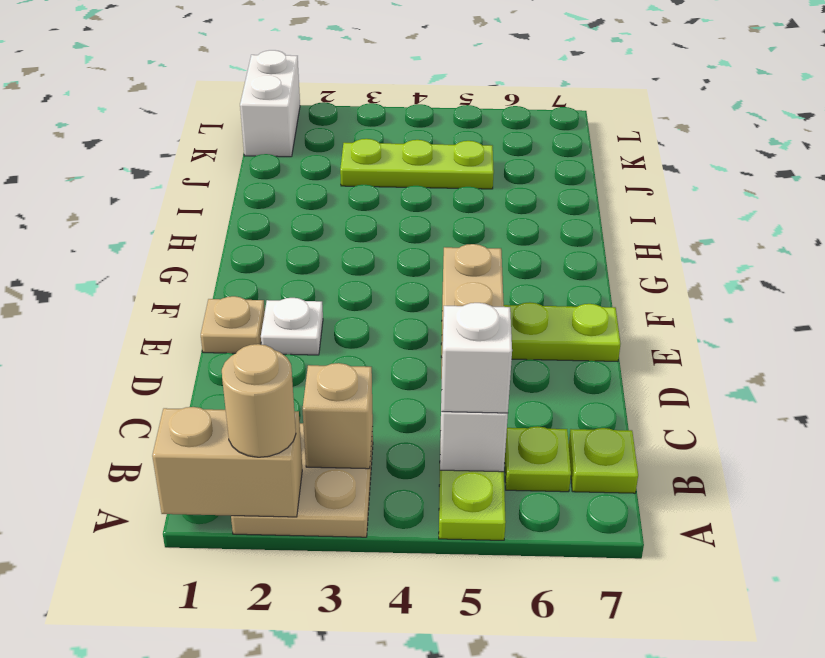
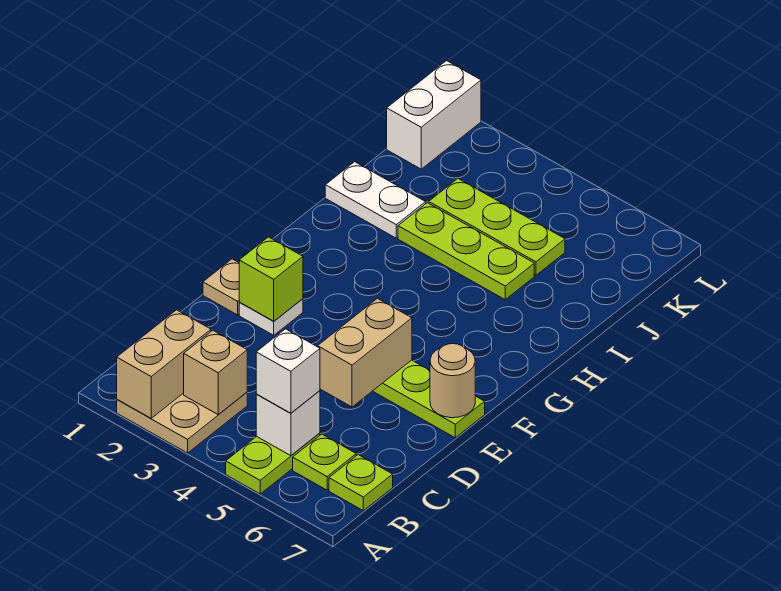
tan brick A1:A2 level 2 -> tan brick A2:B2 level 2
tan round brick A2 level 3 -> tan round brick E7 level 2
none -> lime brick E2 level 2
none -> white plate I1:I2 level 1
none -> lime plate I3:I5 level 1

